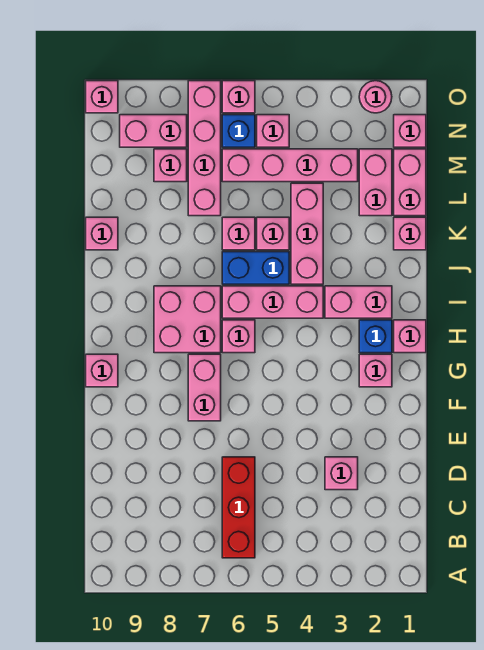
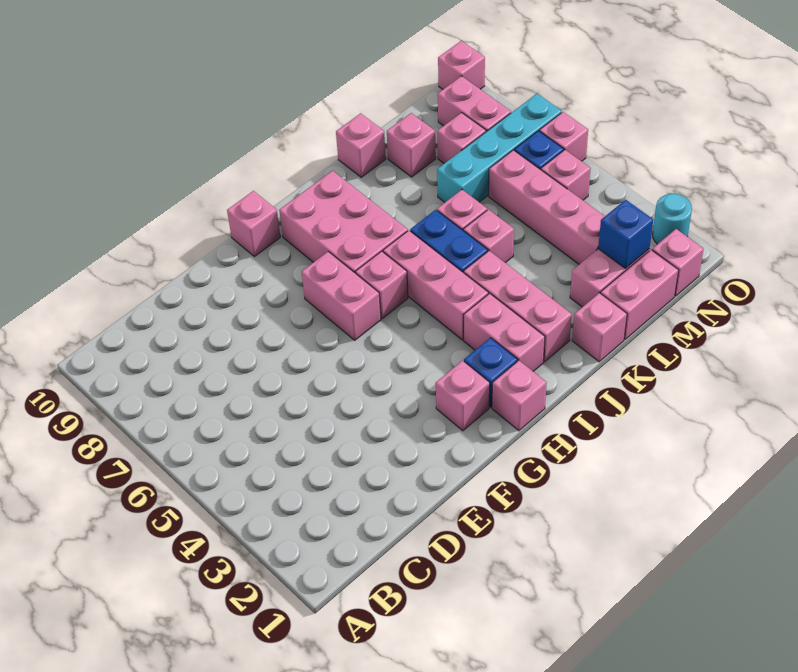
red brick B6:D6 level 1 -> none
pink brick D3 level 1 -> pink brick L9 level 1
pink brick F7:G7 level 1 -> pink brick G6:G7 level 1
pink brick H7:I8 level 1 -> pink brick H7:I9 level 1
pink brick J4:L4 level 1 -> pink brick J2:J4 level 1
pink brick L7:O7 level 1 -> cyan brick L7:O7 level 1
none -> blue brick M2 level 2
pink round brick O2 level 1 -> cyan round brick O2 level 1

